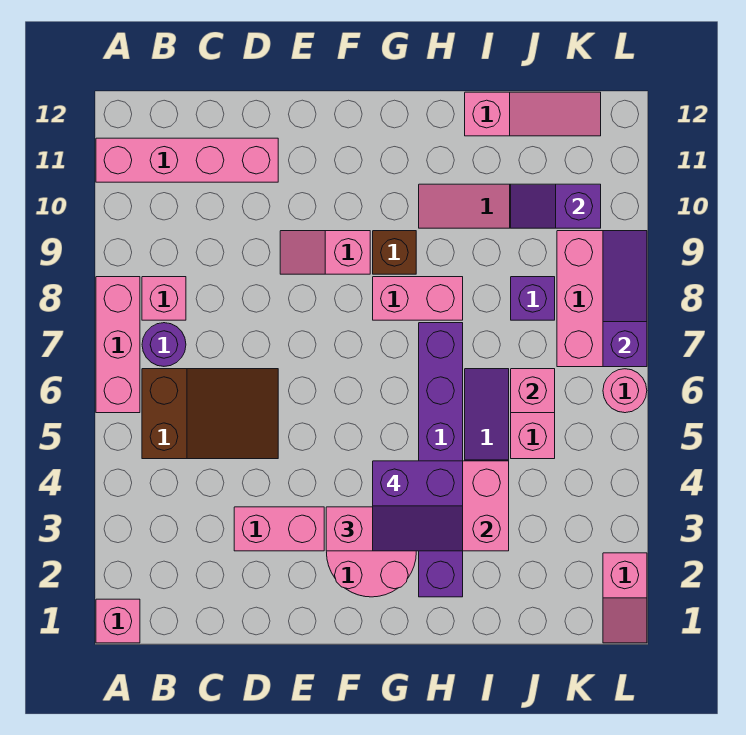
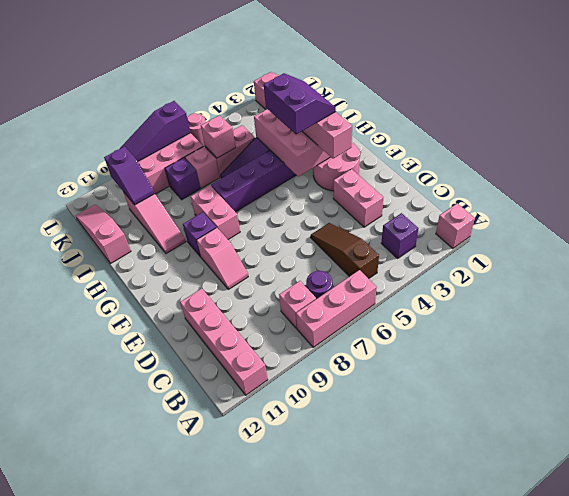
none -> purple brick B3 level 1
brown slope B5:D6 level 1 top B -> brown slope B5:D5 level 1 top B
brown brick G9 level 1 -> purple brick G9 level 1
none -> pink brick J7 level 1

